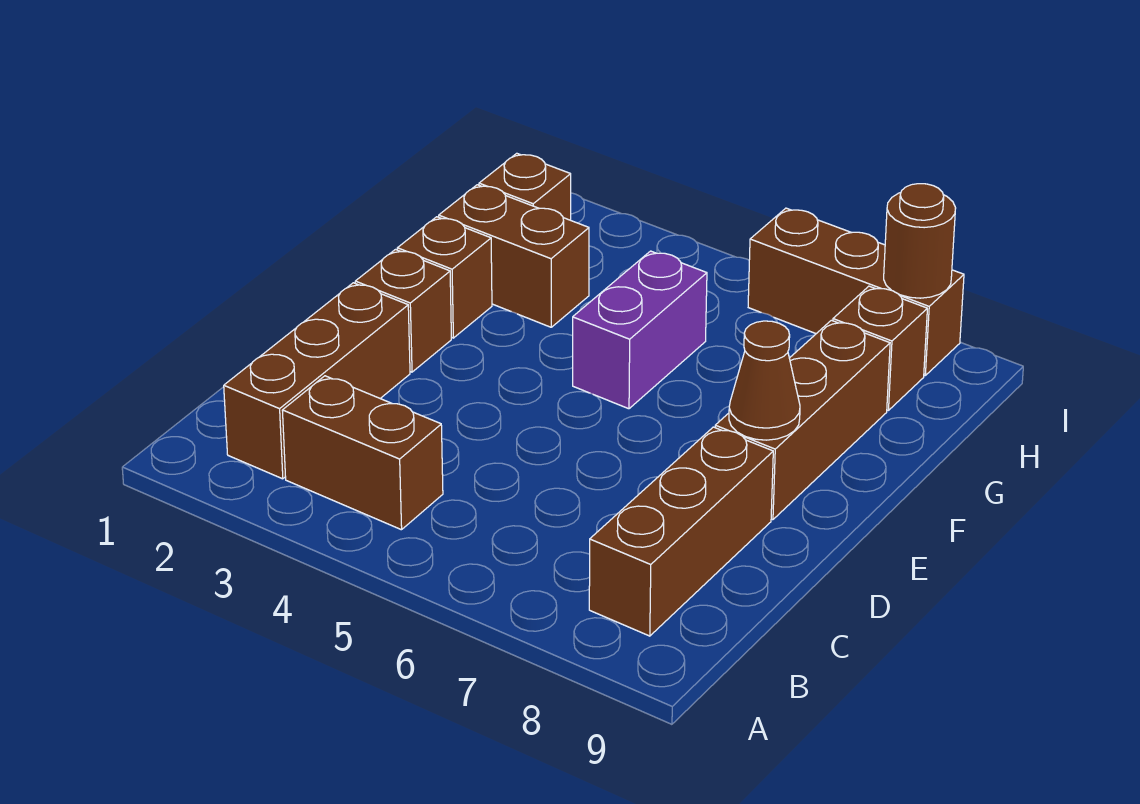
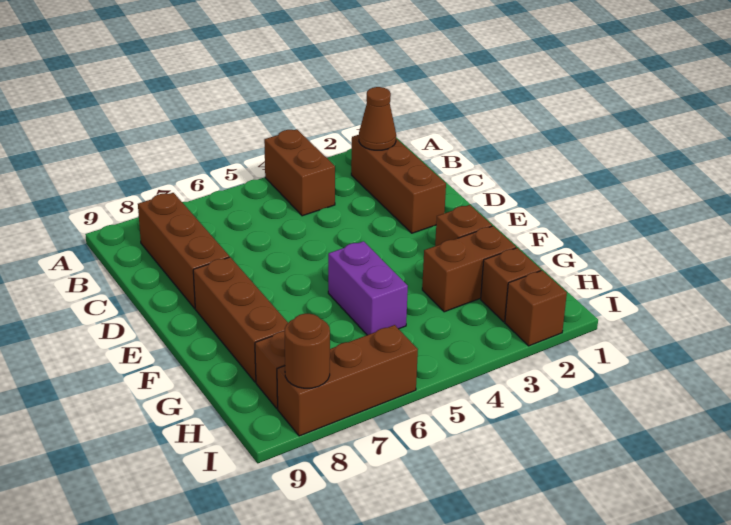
brown brick B3:B4 level 1 -> brown brick A4:B4 level 1
brown brick E2 level 1 -> brown brick I2 level 1
brown cone E8 level 2 -> brown cone B2 level 2

